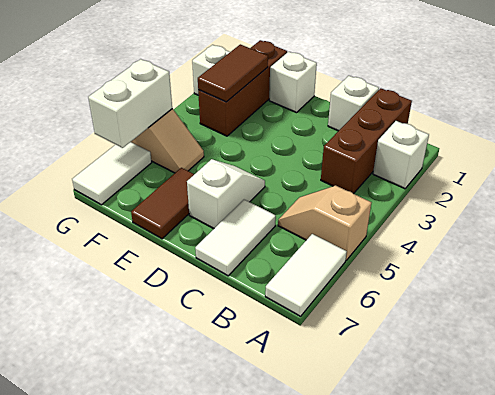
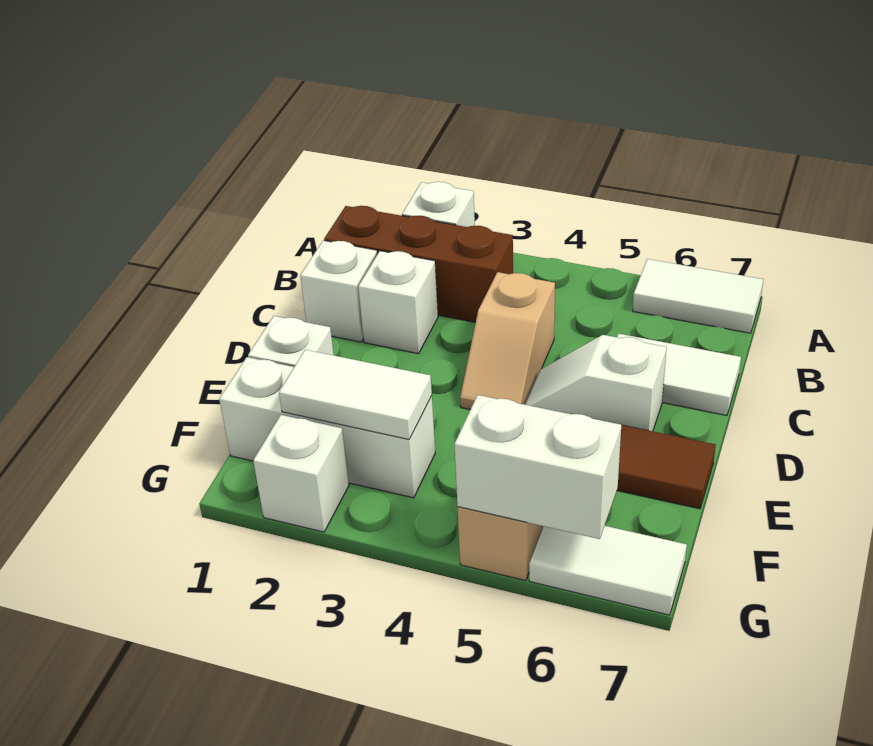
tan slope A5:B5 level 1 top A -> tan slope C4:D4 level 1 top C
none -> white brick C2 level 1
brown brick F1:F3 level 1 -> white brick F1:F3 level 1
brown tile F2:F3 level 2 -> white tile F2:F3 level 2

